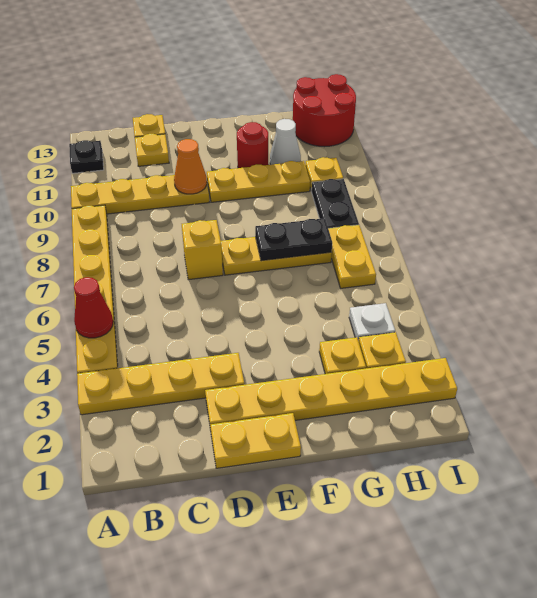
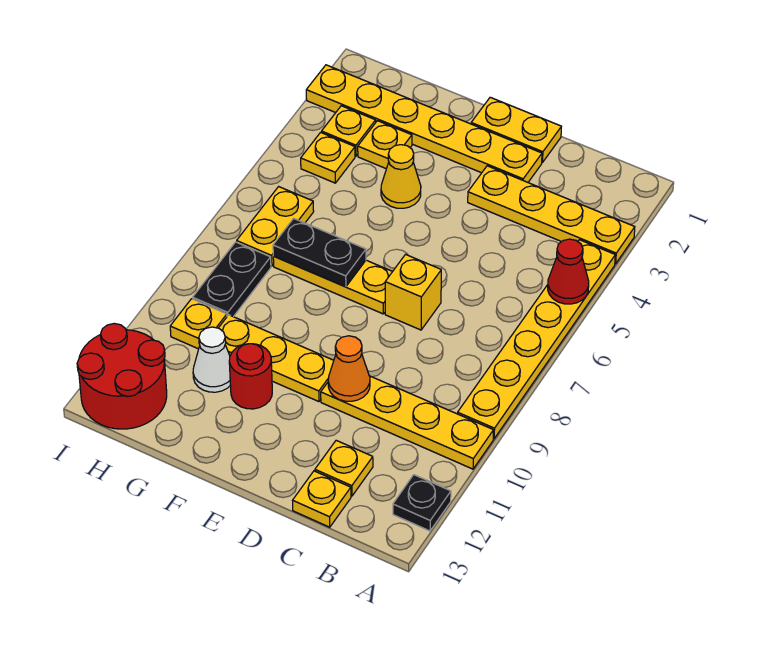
none -> yellow cone F4 level 1
white plate H4 level 1 -> yellow plate H4 level 1

